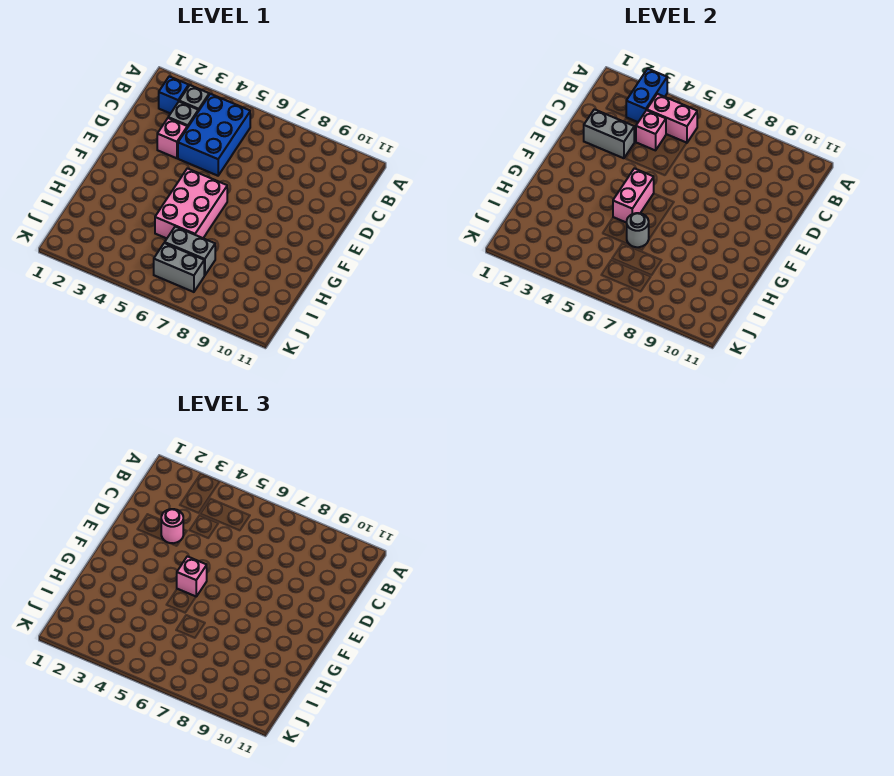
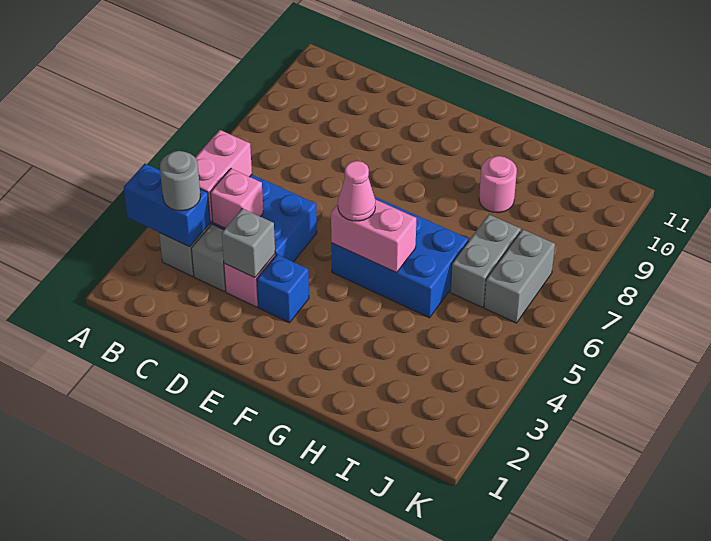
blue brick B2 level 1 -> blue brick E3 level 1
grey brick D2:D3 level 2 -> grey brick D3 level 2
pink round brick D3 level 3 -> pink round brick H9 level 1
pink brick F5:H6 level 1 -> blue brick F5:H6 level 1
pink brick F5 level 3 -> pink cone F5 level 3
grey round brick H6 level 2 -> grey round brick B3 level 3

